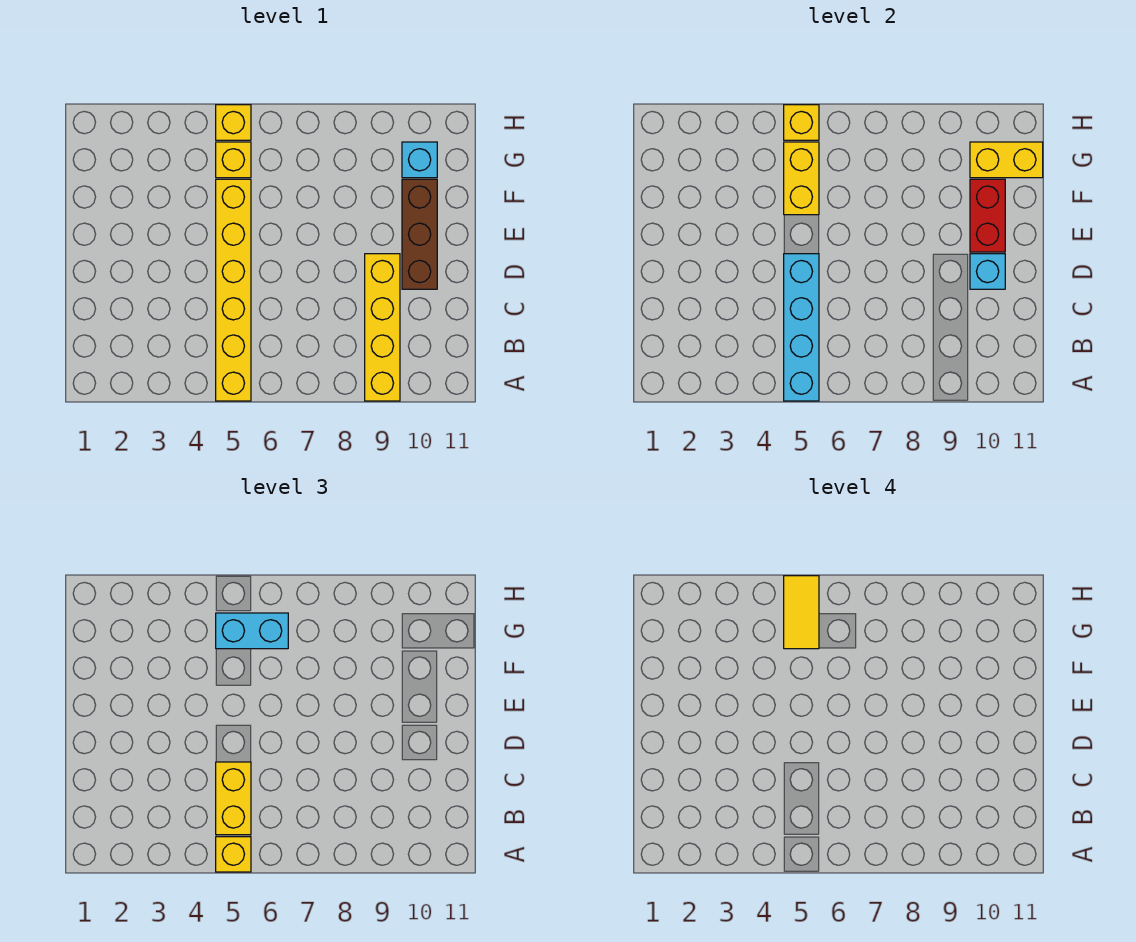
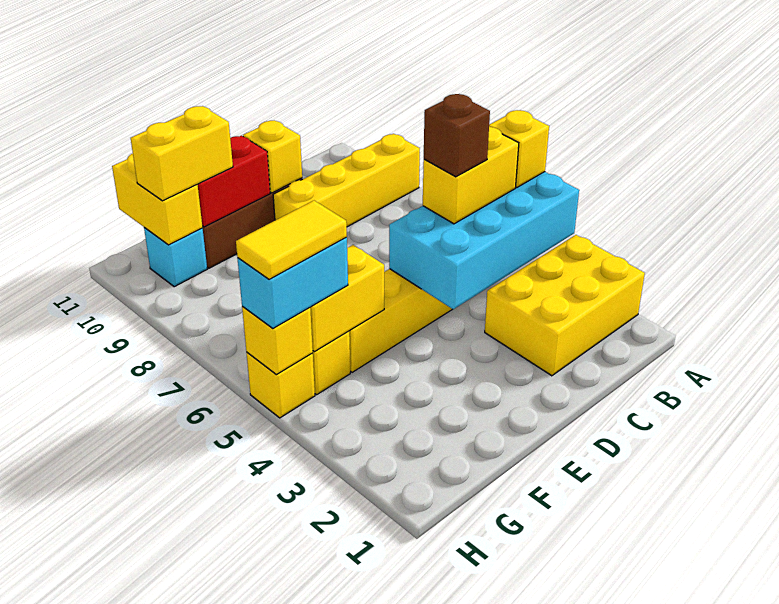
none -> yellow brick A2:C3 level 1
cyan brick A5:D5 level 2 -> cyan brick A4:D5 level 2
none -> brown brick C5 level 4
cyan brick D10 level 2 -> yellow brick D10 level 2
none -> yellow brick F10:G10 level 3
cyan brick G5:G6 level 3 -> cyan brick G5:H5 level 3

